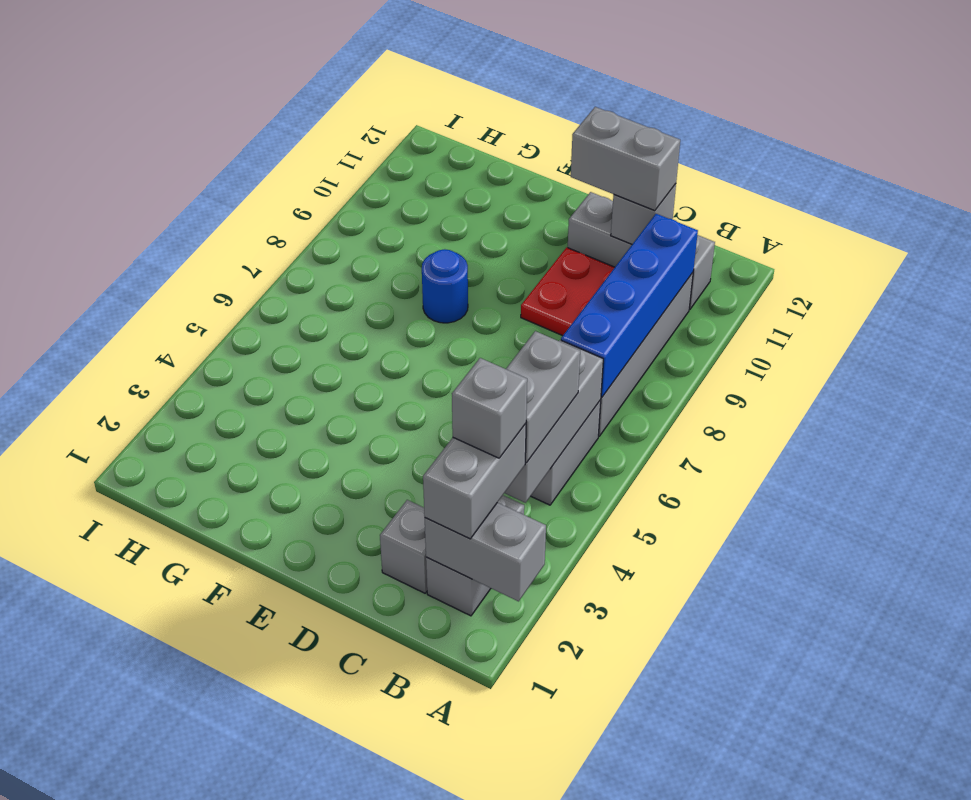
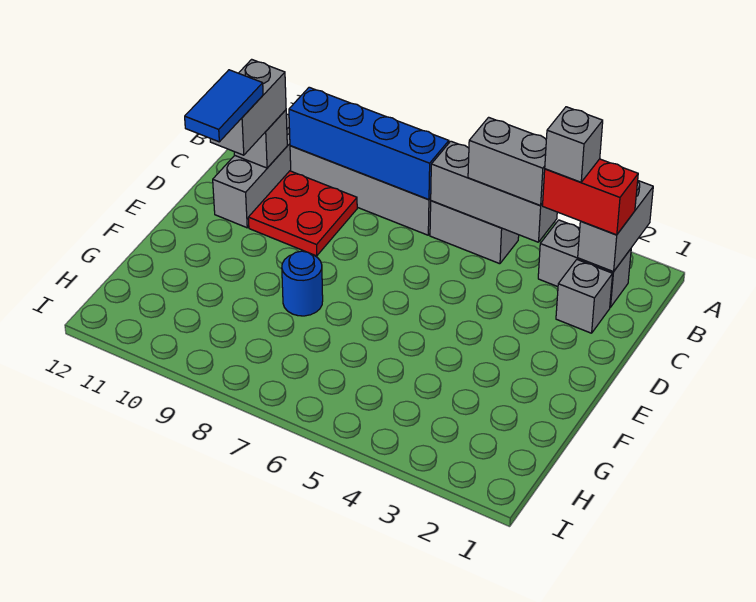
grey brick B2:B3 level 3 -> red brick B2:B3 level 3
none -> blue tile D11:E11 level 4

